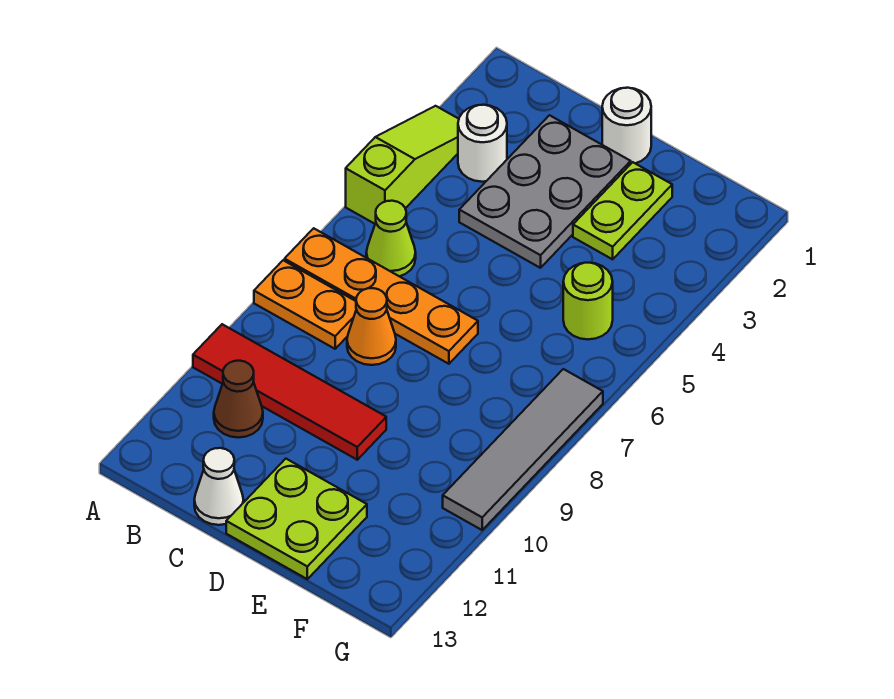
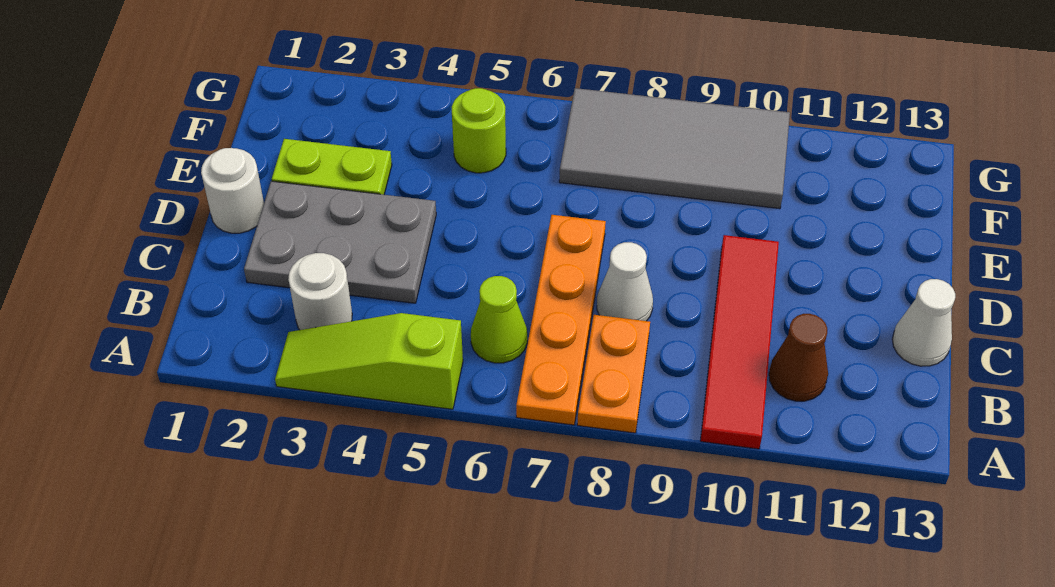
orange cone C8 level 1 -> white cone C8 level 1
lime plate D12:E13 level 1 -> none
grey tile G7:G10 level 1 -> grey tile F7:G10 level 1

